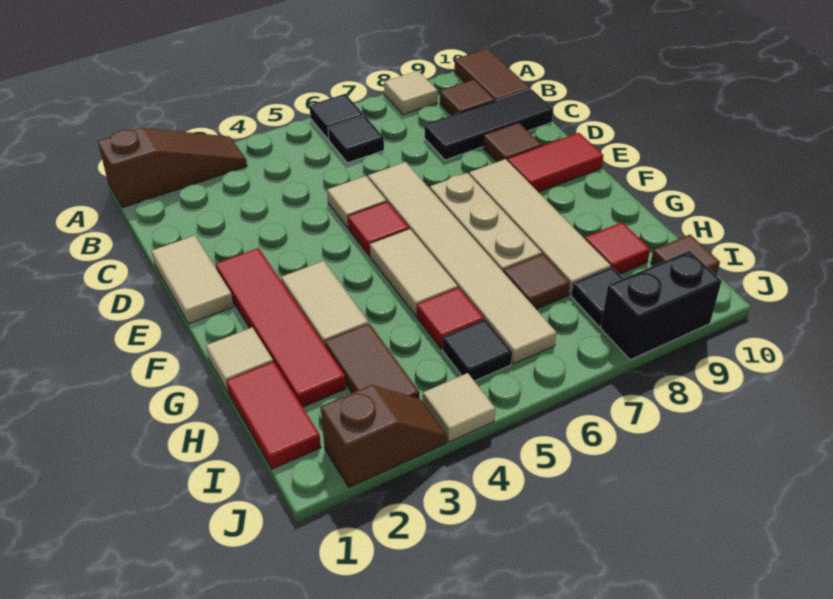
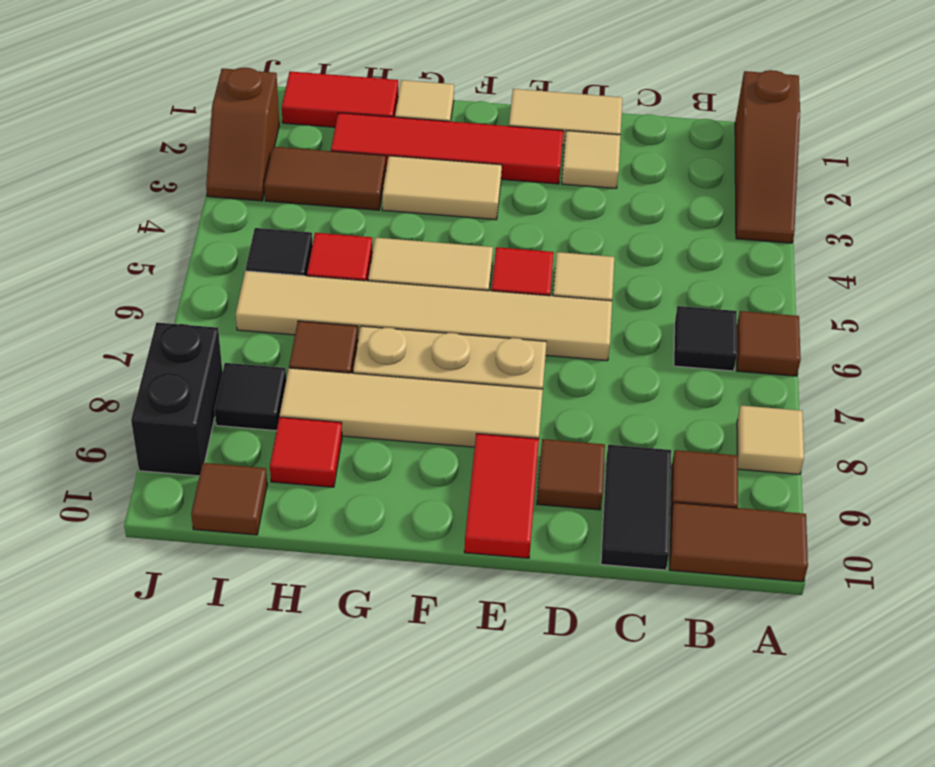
black tile A6 level 1 -> brown tile A6 level 1
black tile C8:C10 level 1 -> black tile C9:C10 level 1
tan tile J4 level 1 -> tan tile D2 level 1

